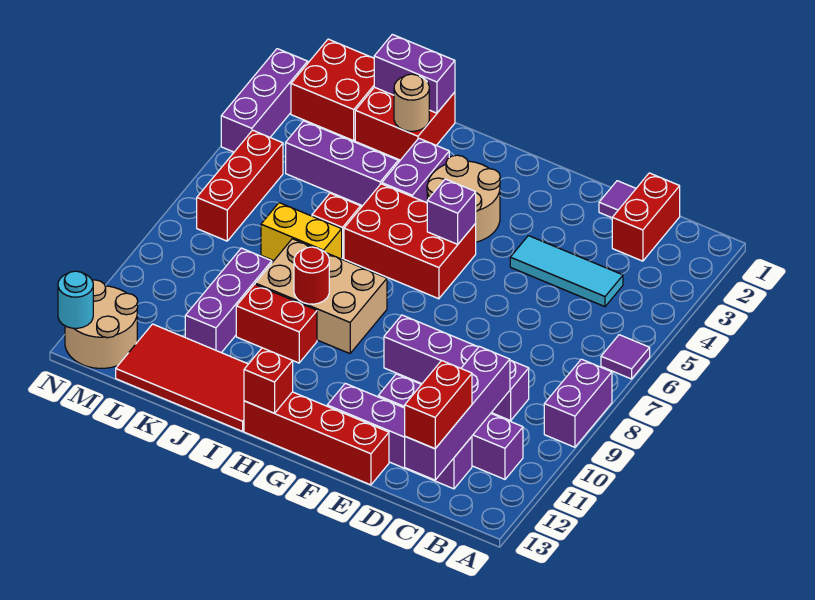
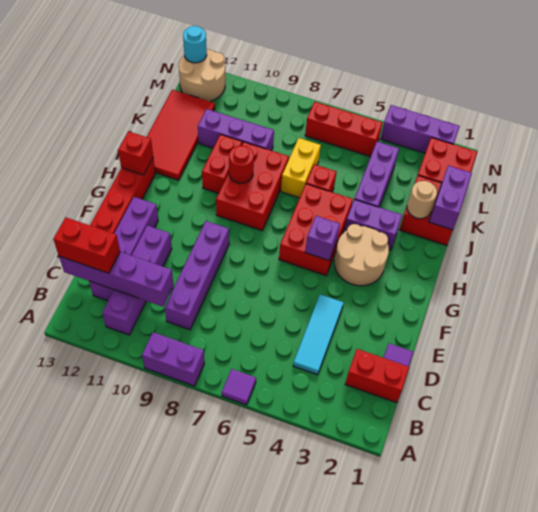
tan brick H8:J9 level 1 -> red brick H8:J9 level 1

